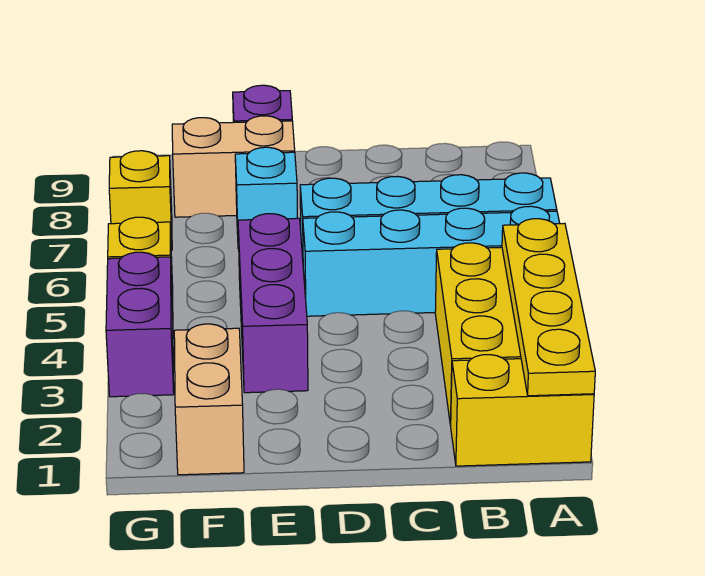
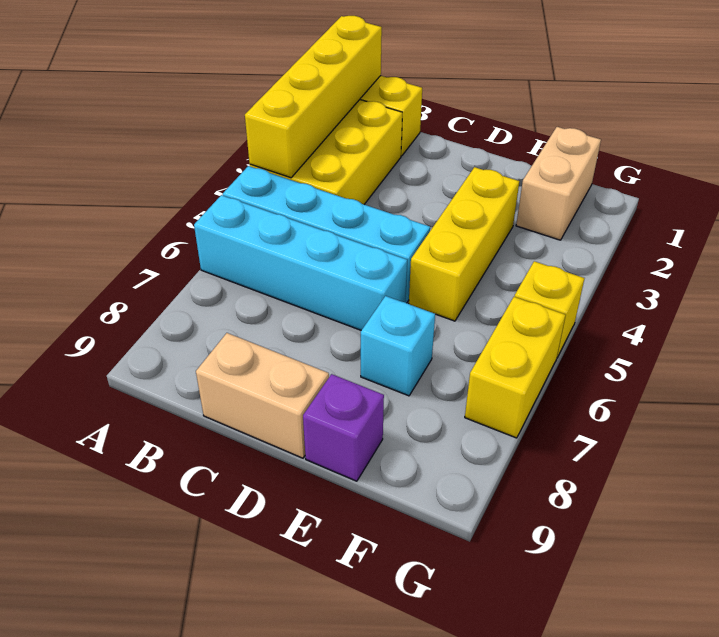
yellow plate A1:A4 level 2 -> yellow brick A1:A4 level 2
purple brick E3:E5 level 1 -> yellow brick E3:E5 level 1
tan brick E8:F8 level 1 -> tan brick C9:D9 level 1
purple brick G3:G4 level 1 -> none
yellow brick G7 level 1 -> yellow brick G6:G7 level 1

